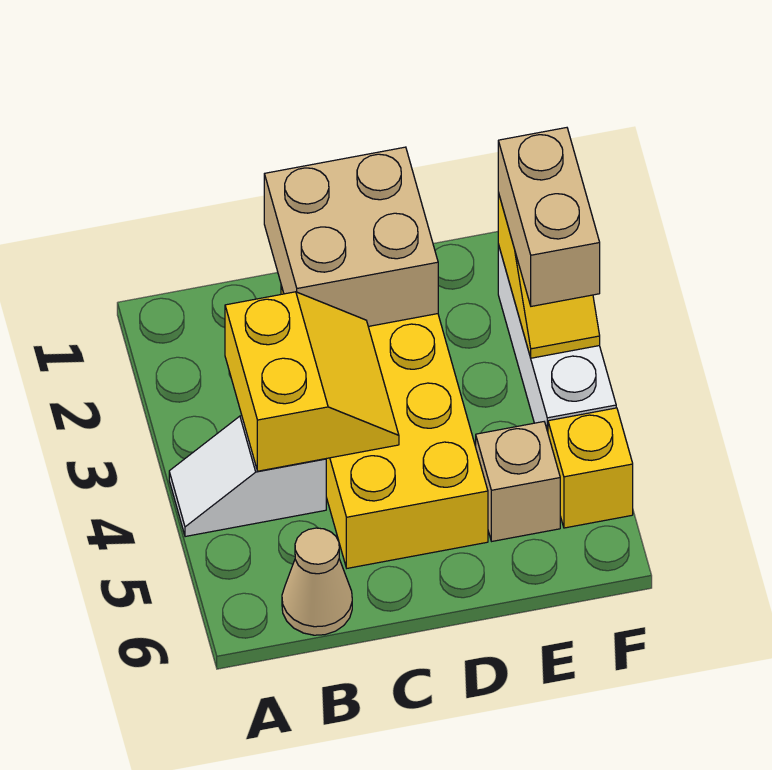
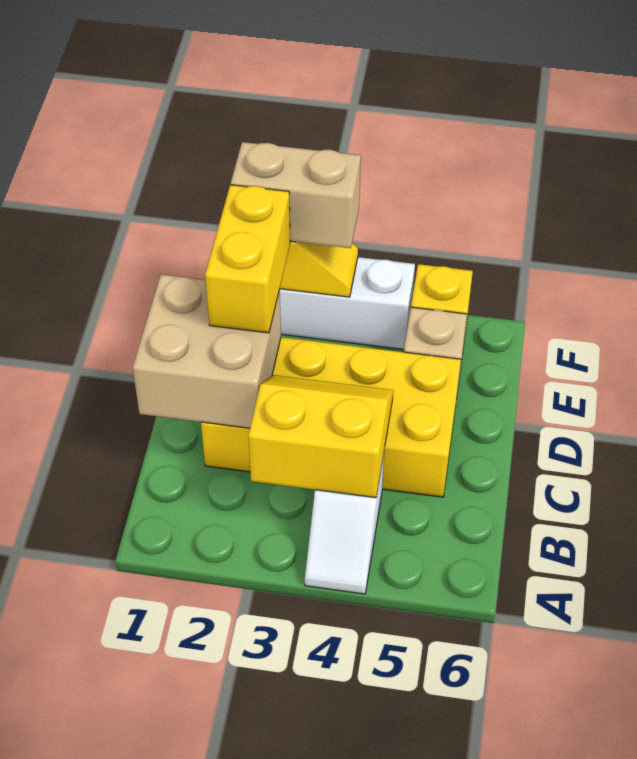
tan cone B6 level 1 -> none
none -> yellow brick D2:E2 level 3

